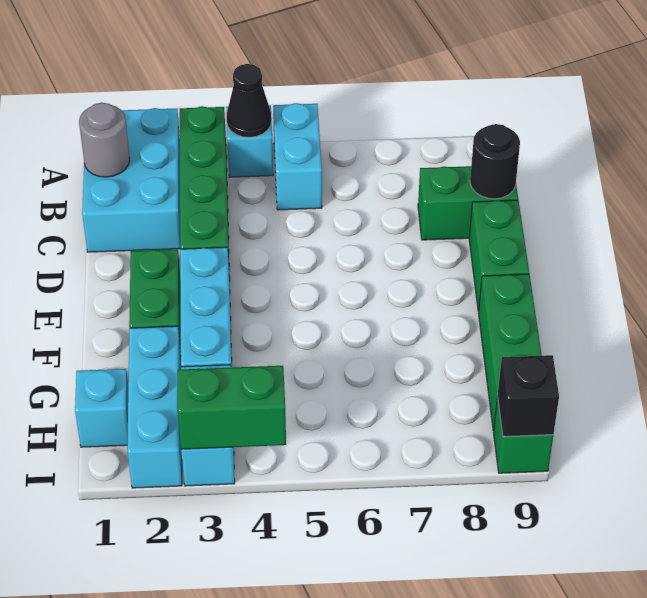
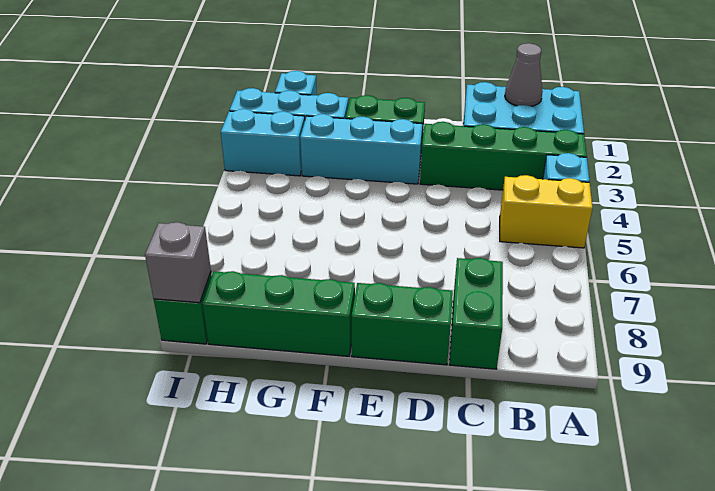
black cone A4 level 2 -> none
cyan brick A5:B5 level 1 -> yellow brick A5:B5 level 1
grey round brick B1 level 2 -> grey cone B1 level 2
black round brick C9 level 2 -> none
green brick I3:I4 level 2 -> none
black brick I9 level 2 -> grey brick I9 level 2

